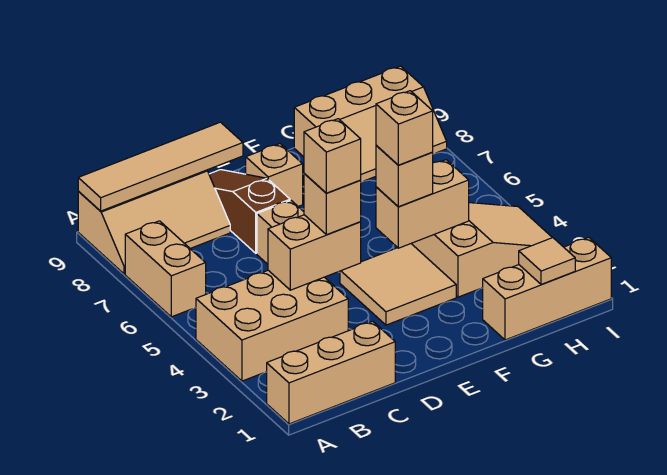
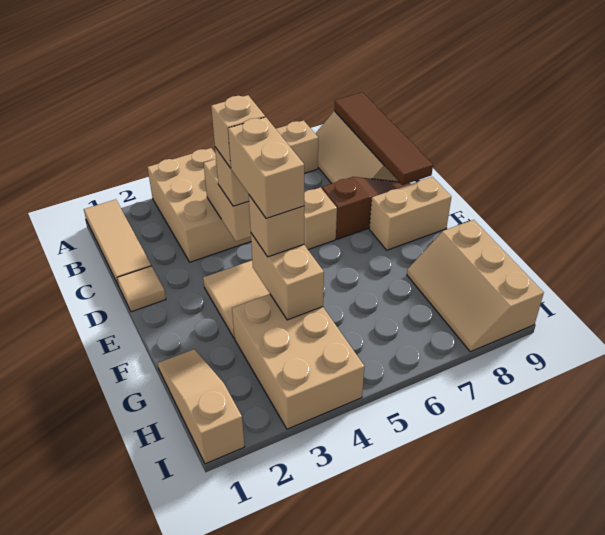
tan brick A1:C1 level 1 -> tan tile A1:C1 level 1
tan tile A9:D9 level 2 -> brown tile A9:D9 level 2
tan brick E8 level 1 -> tan brick E8:E9 level 1
tan brick F4 level 4 -> tan brick E4:F4 level 4
tan brick G1:I1 level 1 -> tan slope G1:I1 level 1 top I
tan slope G3:I4 level 1 top G -> tan brick G3:I4 level 1
tan tile H1 level 2 -> tan tile D1 level 1

